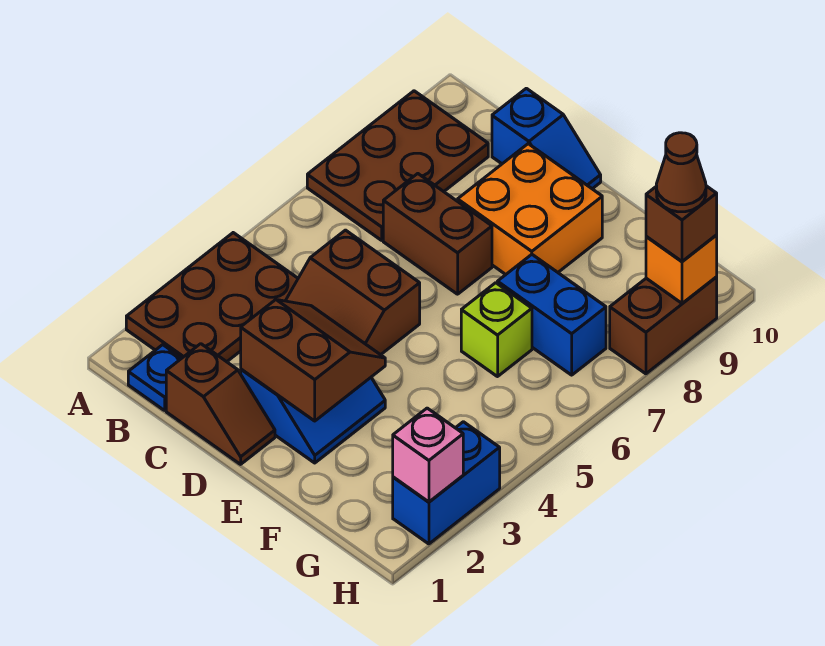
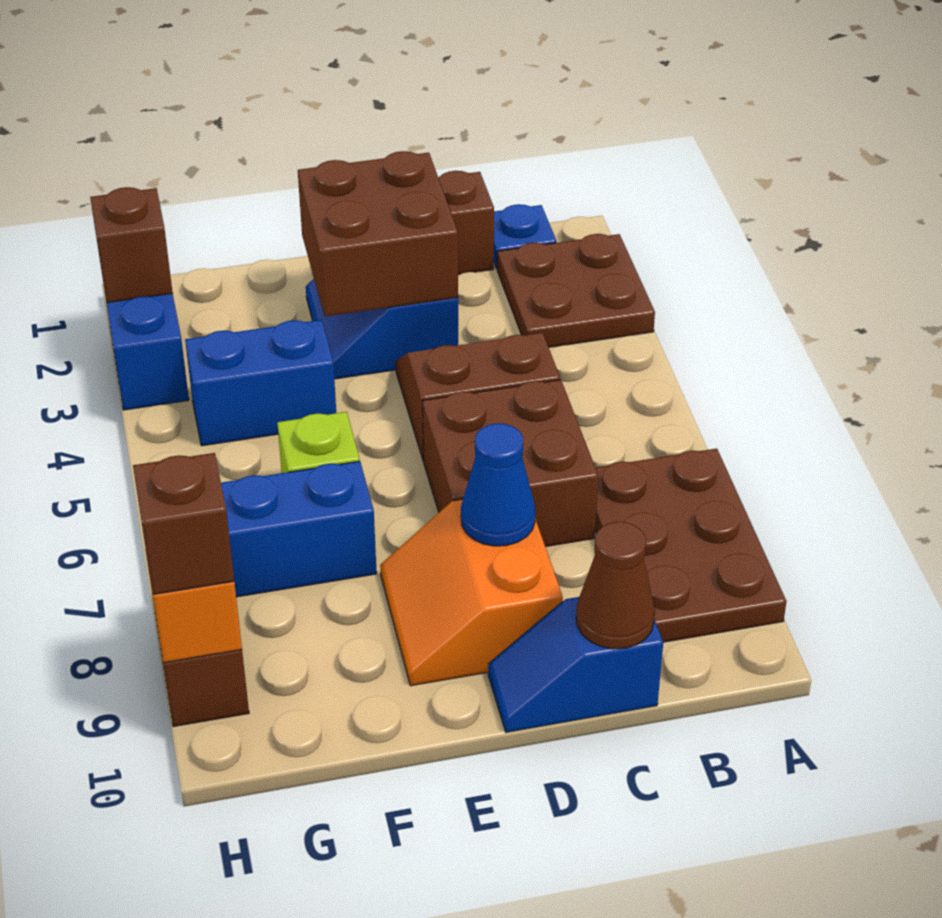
brown plate A2:B4 level 1 -> brown plate A2:B3 level 1
brown brick C7:D7 level 1 -> brown brick C6:D7 level 1
brown slope D2:E3 level 2 top 2 -> brown brick D2:E3 level 2
orange brick D8:E9 level 1 -> orange slope D8:E9 level 1 top D
none -> blue cone D8 level 2
none -> blue brick F4:G4 level 1
pink brick H2 level 2 -> brown brick H2 level 2
brown cone H9 level 4 -> brown cone C10 level 2

